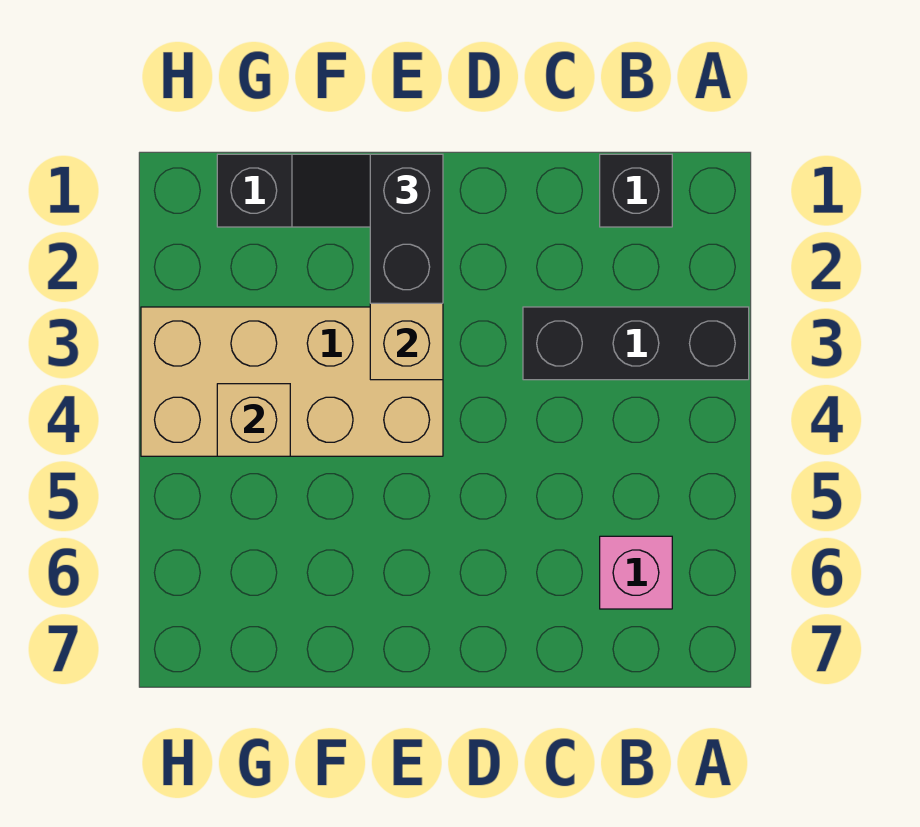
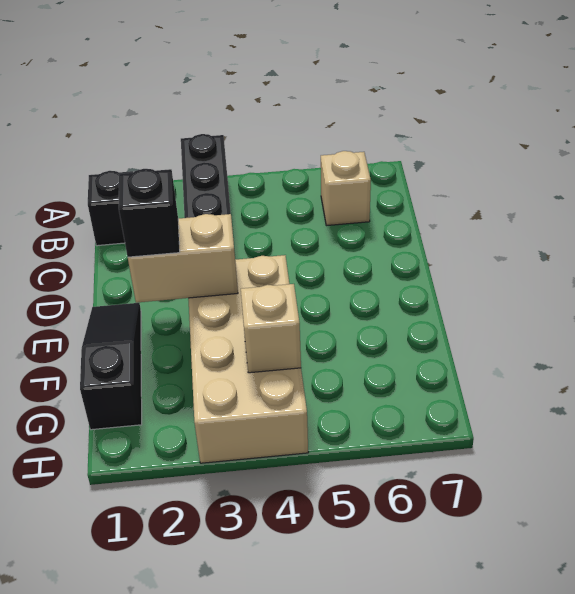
pink brick B6 level 1 -> tan brick B6 level 1
black brick E1:E2 level 3 -> black brick E2 level 3

